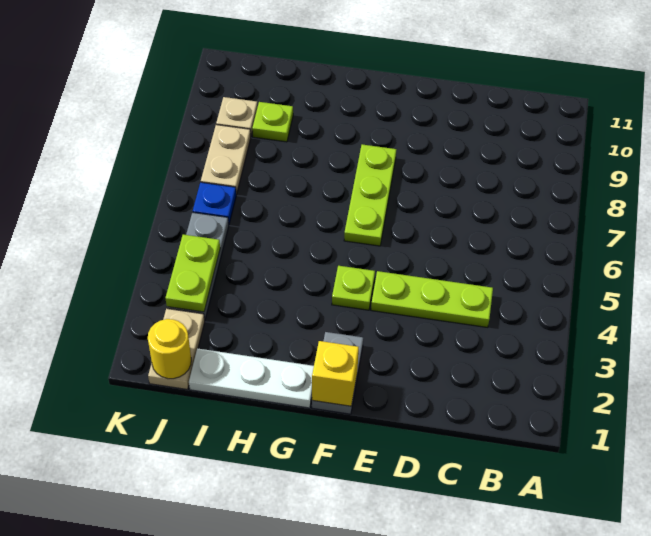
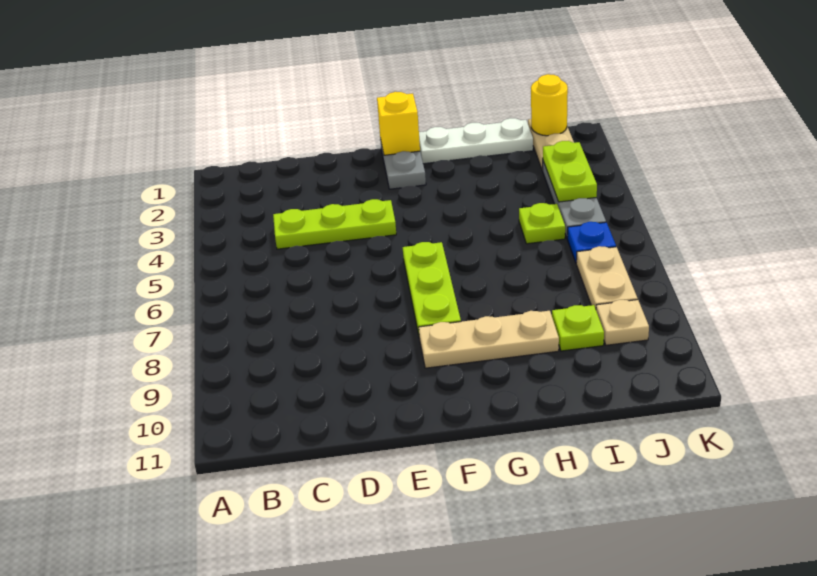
lime plate F4 level 1 -> lime plate I5 level 1
none -> tan plate F9:H9 level 1

